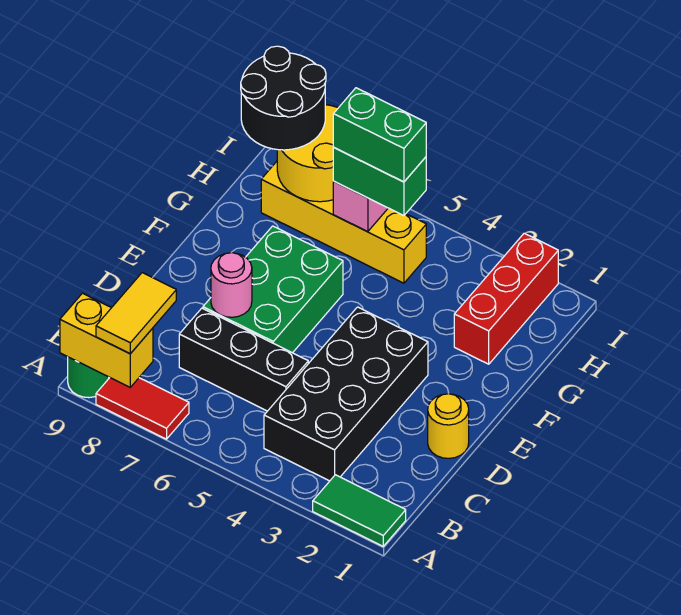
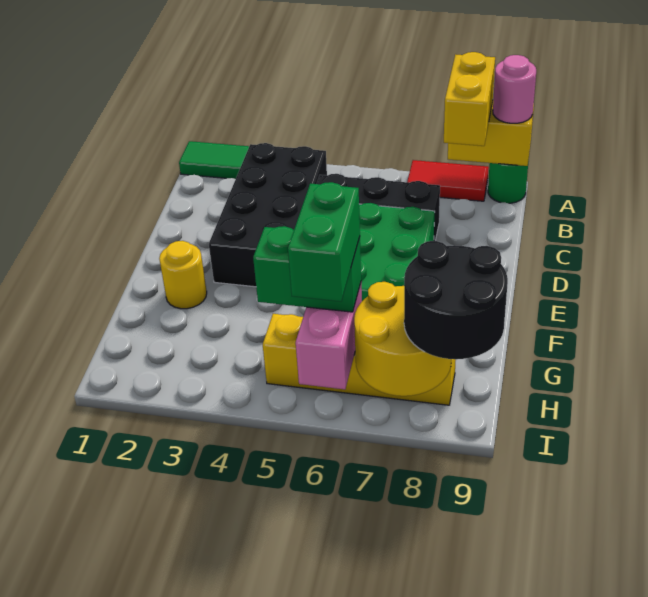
yellow tile A8:B8 level 3 -> yellow brick A8:B8 level 3
yellow round brick D1 level 1 -> yellow round brick F2 level 1
pink round brick D7 level 2 -> pink round brick A9 level 3
red brick G2:I2 level 1 -> none
green brick H5:H6 level 4 -> green brick H6:I6 level 4

